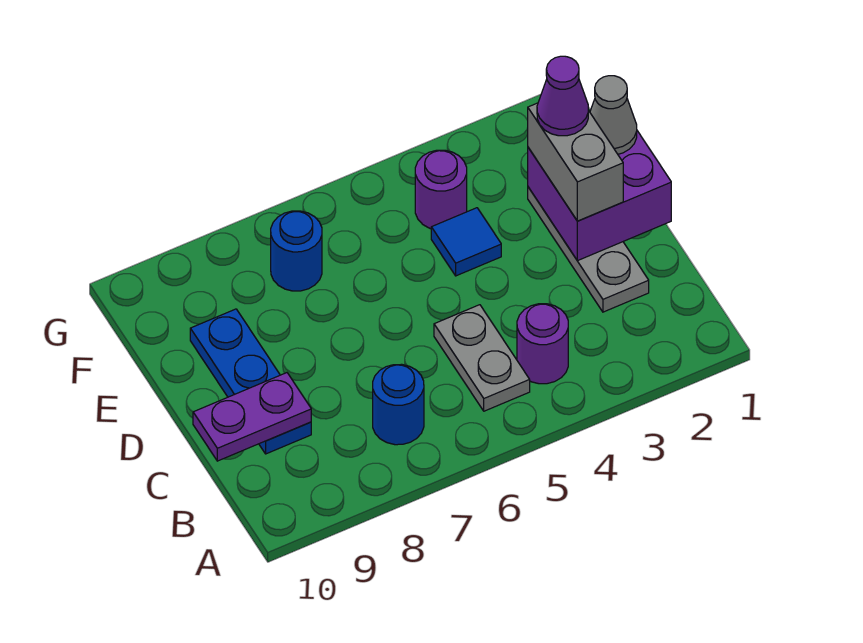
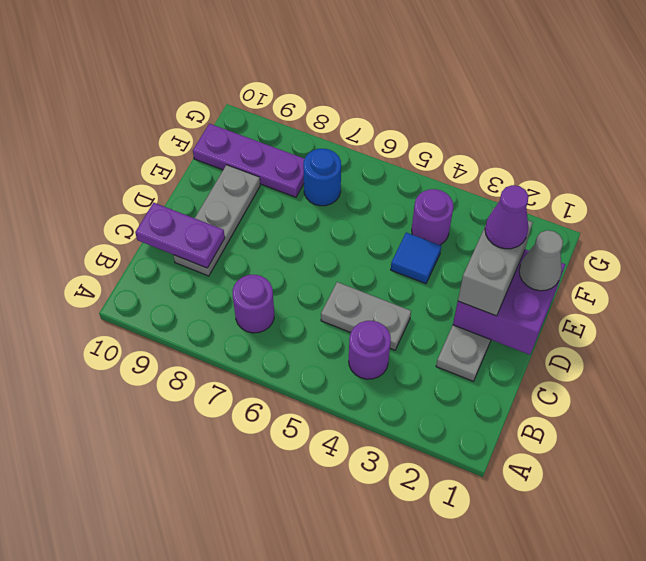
grey plate B5:C5 level 1 -> grey plate C4:C5 level 1
blue round brick B7 level 1 -> purple round brick B7 level 1
blue plate C9:E9 level 1 -> grey plate C9:E9 level 1
none -> purple plate F8:F10 level 1

